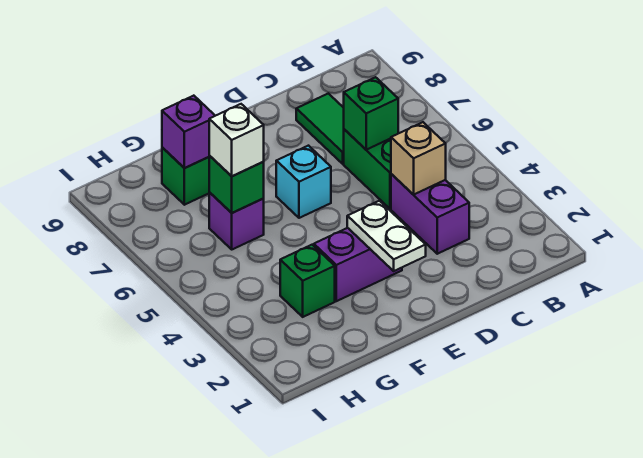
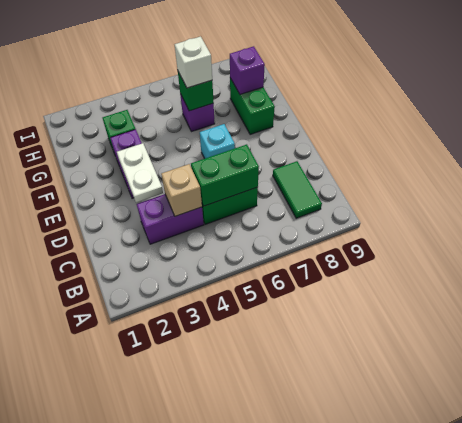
green brick C6 level 2 -> green brick C5:C6 level 2
green tile C7:C8 level 1 -> green tile B8:C8 level 1
white plate E2:E3 level 2 -> white plate D3:E3 level 2

